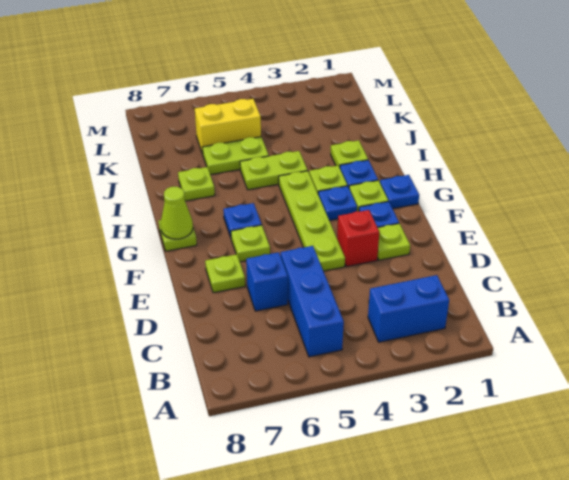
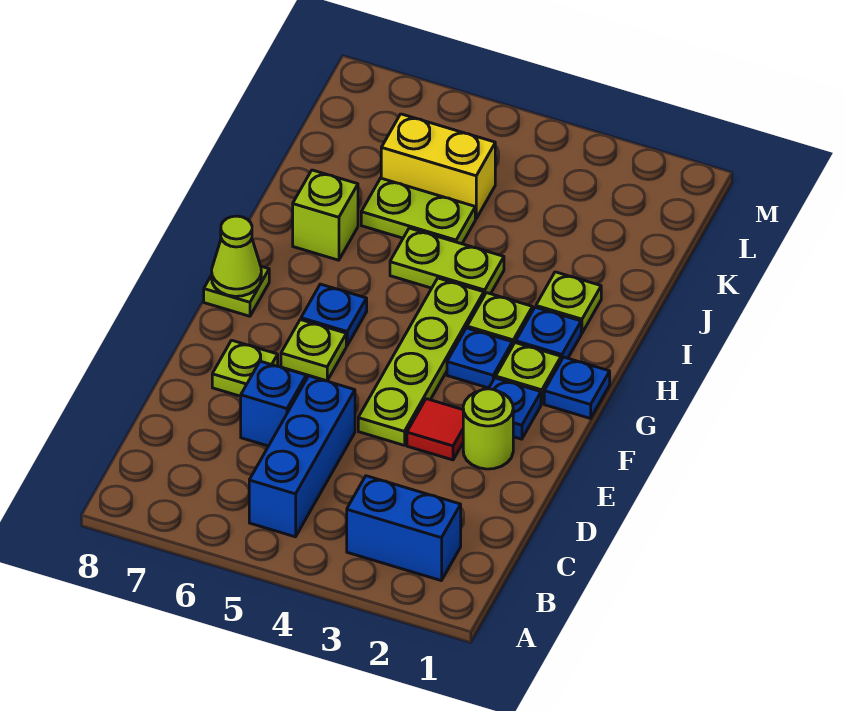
lime plate E2 level 1 -> lime round brick E2 level 1
red brick E3 level 1 -> red tile E3 level 1
lime plate I7 level 1 -> lime brick I7 level 1

